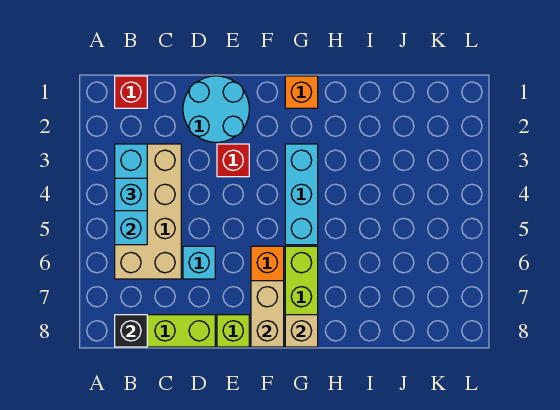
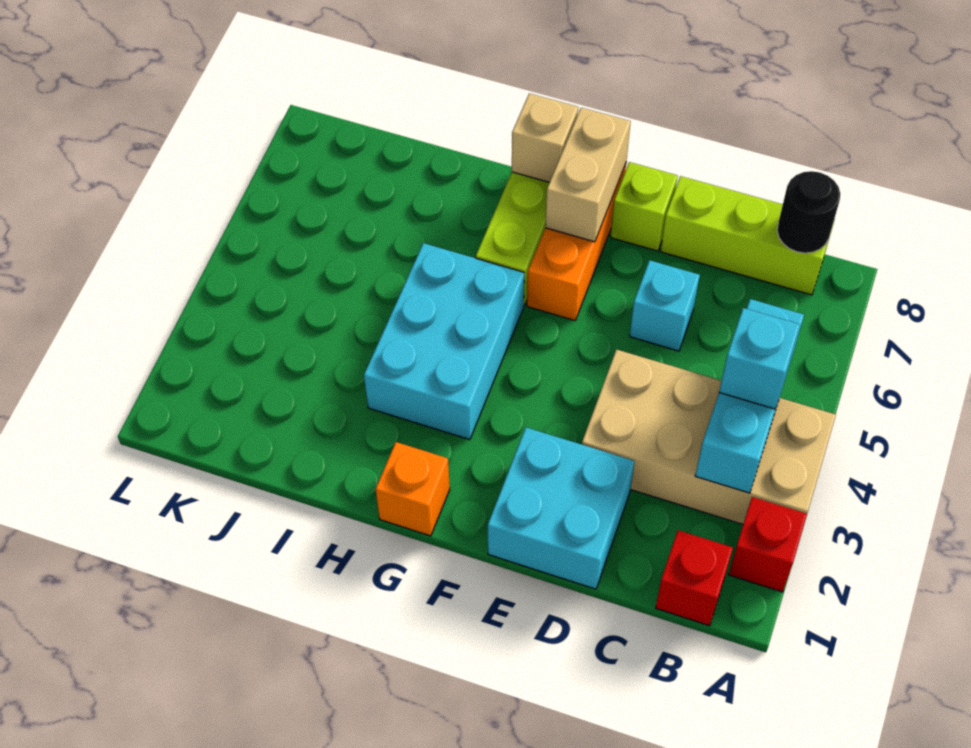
tan brick B3:C6 level 1 -> tan brick A3:D4 level 1
black brick B8 level 2 -> black round brick B8 level 2
cyan round brick D1:E2 level 1 -> cyan brick D1:E2 level 1
red brick E3 level 1 -> red brick A2 level 1
cyan brick G3:G5 level 1 -> cyan brick G3:H5 level 1

